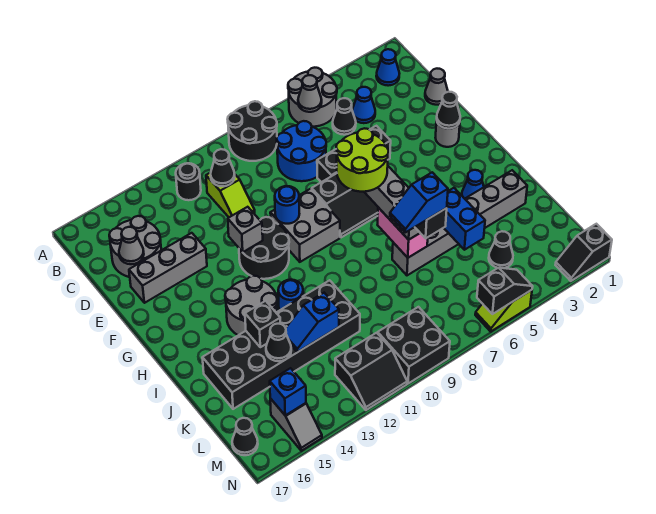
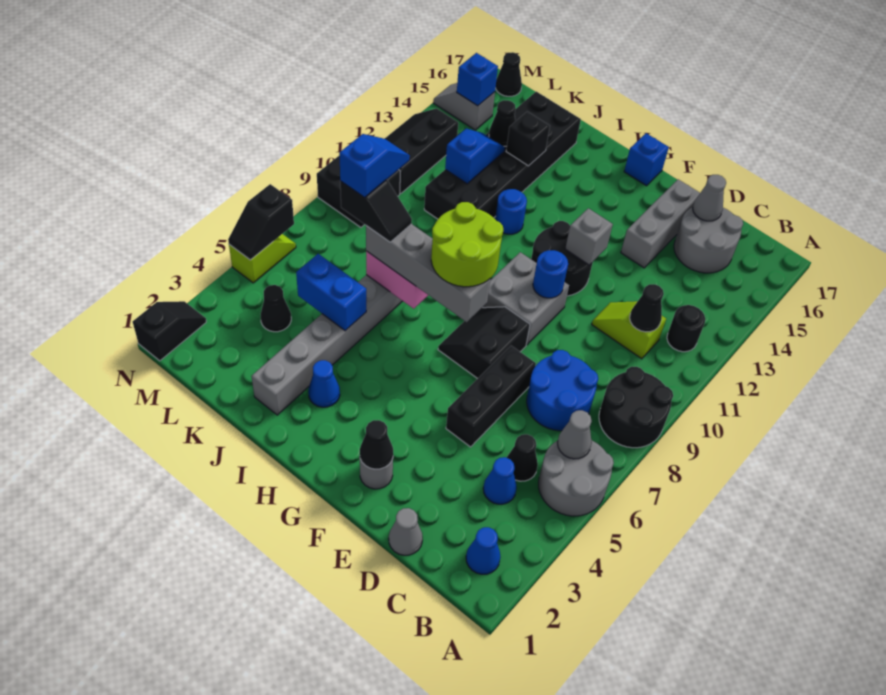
none -> blue brick G17 level 1
grey round brick H13:I14 level 1 -> none
black slope M11:N12 level 1 top M -> black slope M11:N13 level 1 top M

